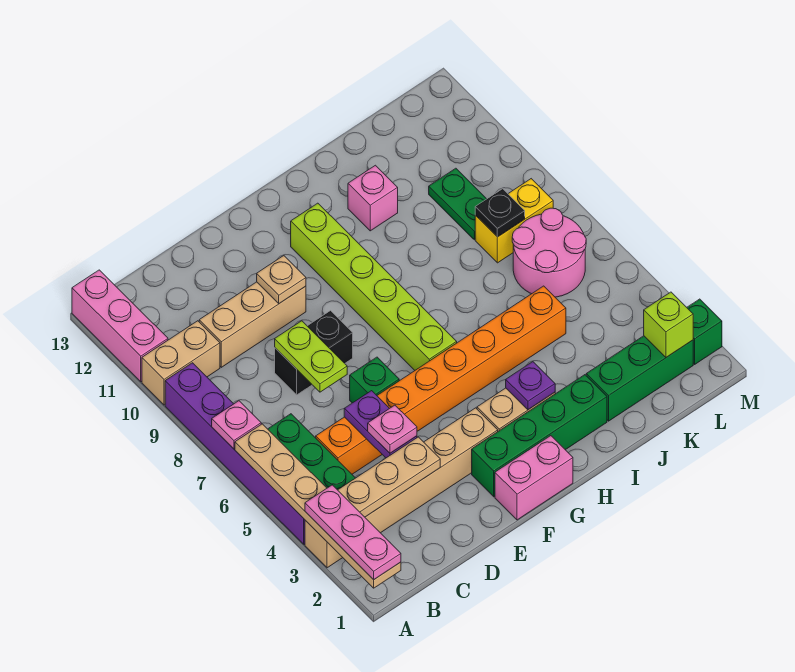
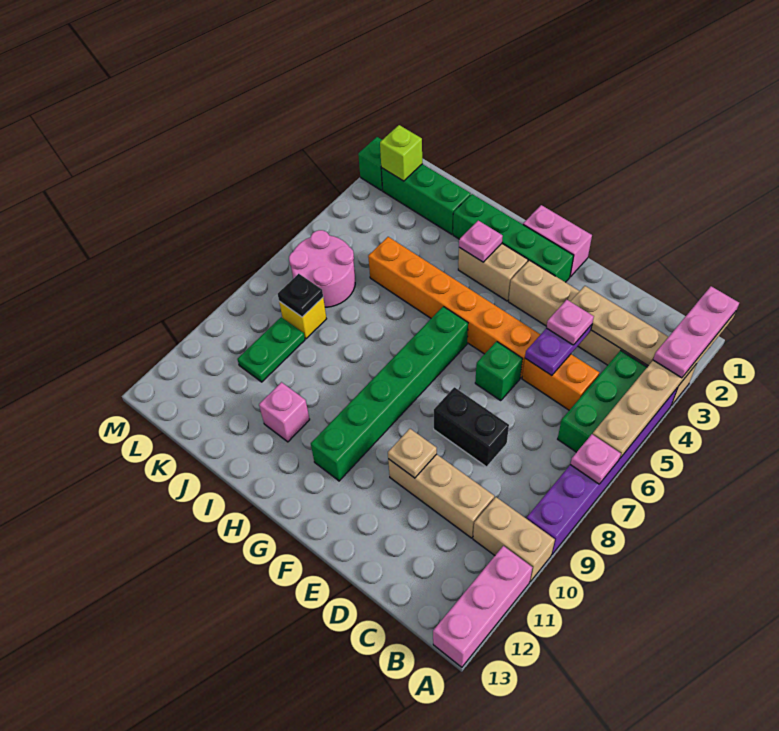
lime plate D7:D8 level 2 -> none
lime brick G6:G11 level 1 -> green brick G6:G11 level 1
purple plate H3 level 2 -> pink plate H3 level 2
yellow brick K8:L8 level 1 -> yellow brick K8 level 1

